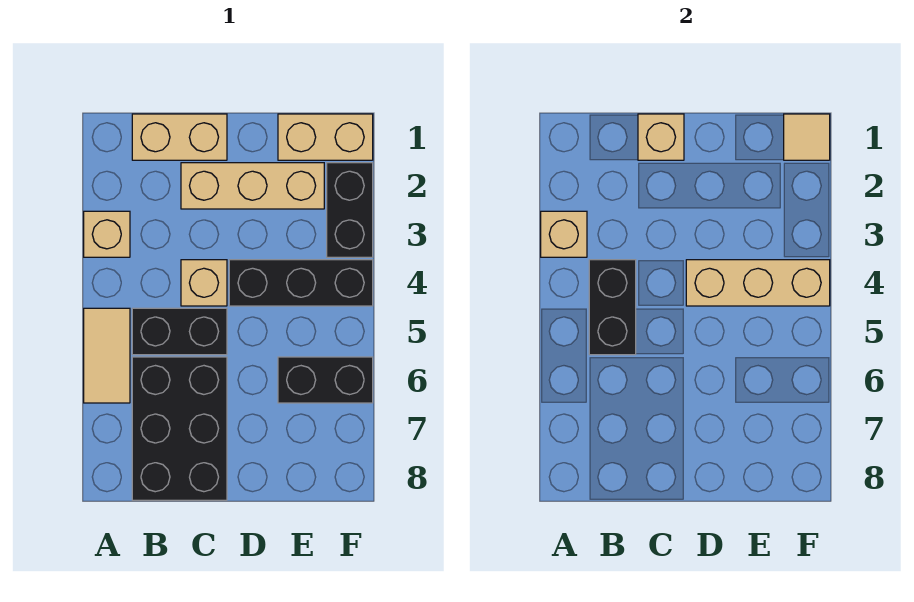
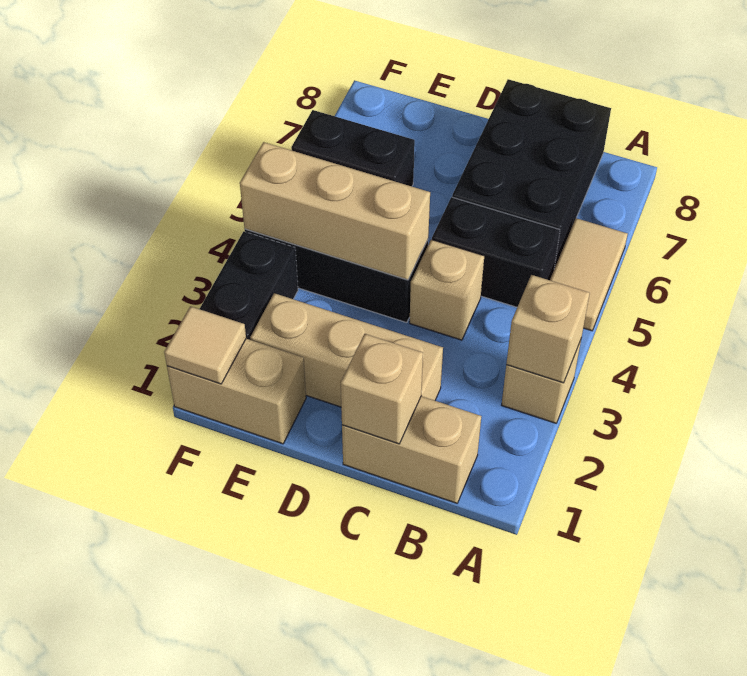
black brick B4:B5 level 2 -> none

